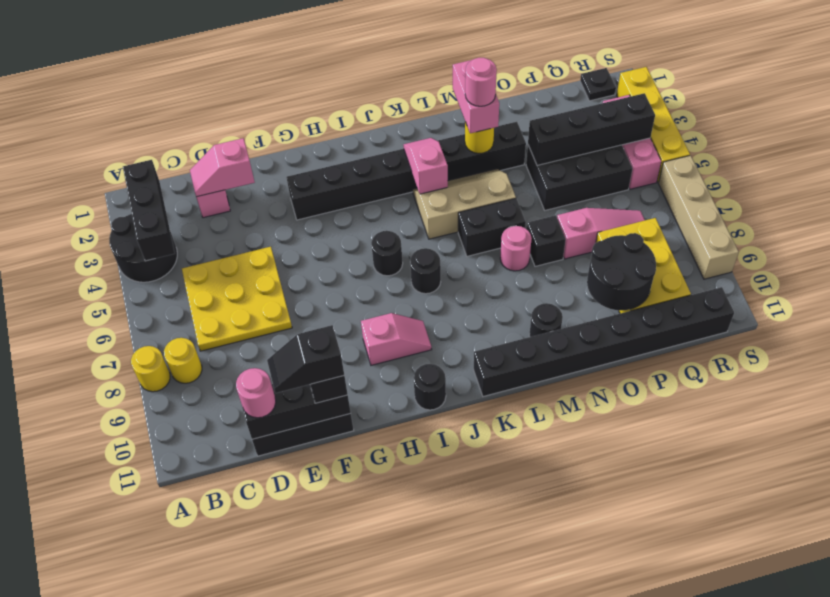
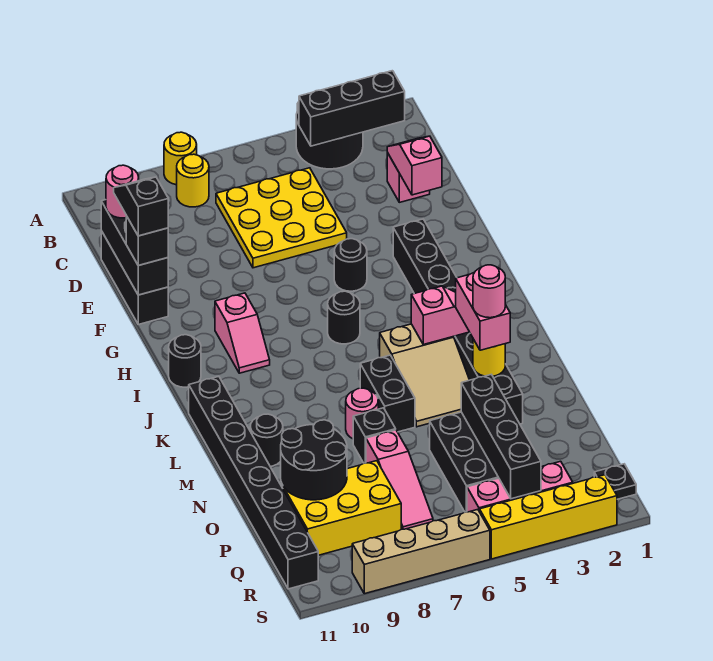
black round brick J7 level 1 -> black round brick G5 level 1
tan slope K4:M5 level 1 top 5 -> tan slope K4:M5 level 1 top K
pink brick M2:M3 level 3 -> pink brick L3:M3 level 3

